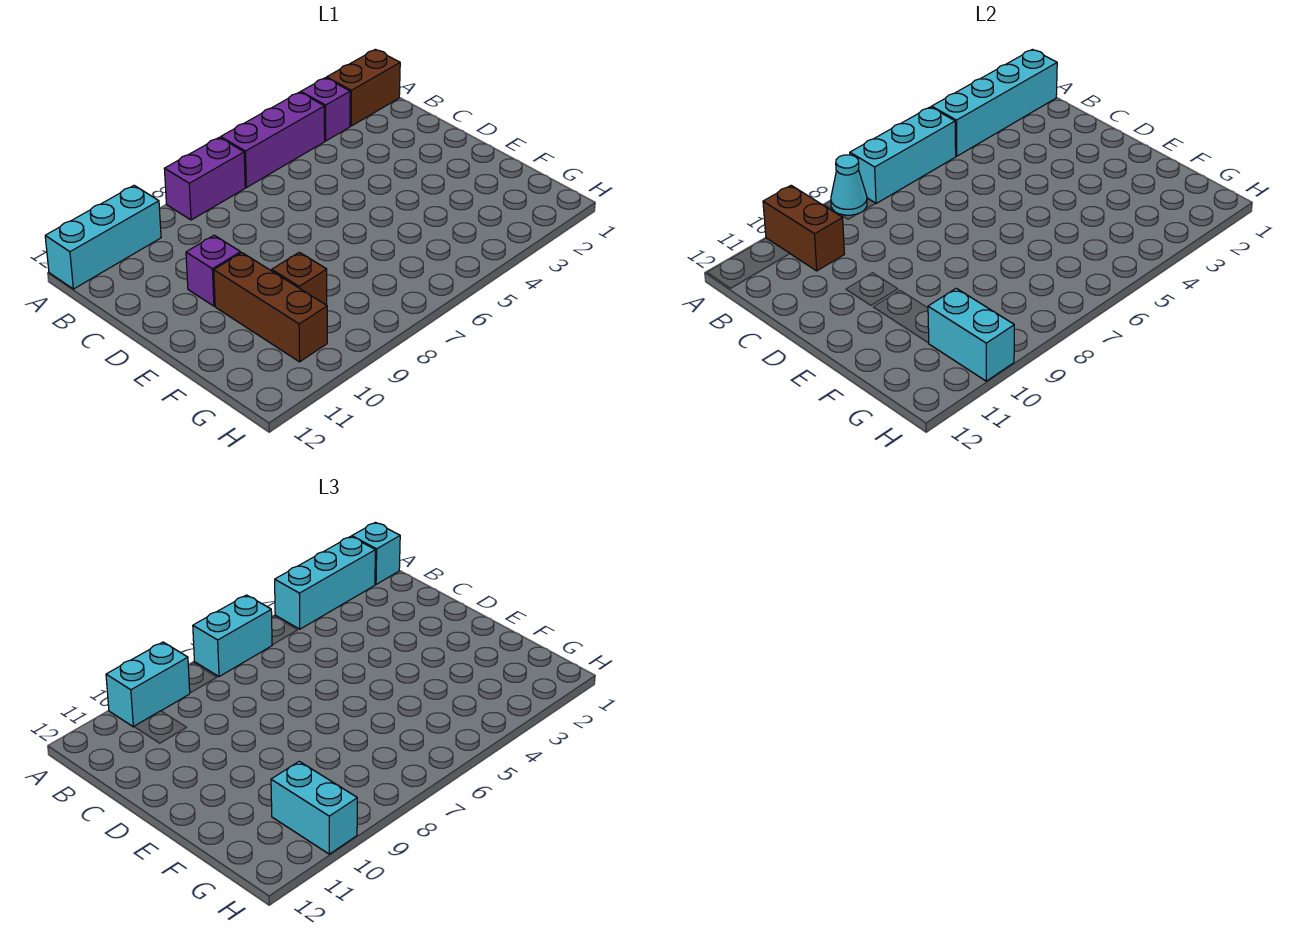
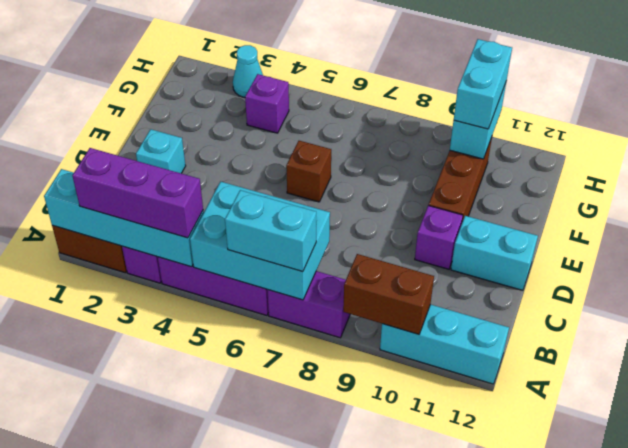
cyan brick A1 level 3 -> cyan brick D2 level 1
cyan brick A2:A4 level 3 -> purple brick A2:A4 level 3
cyan brick A5:A7 level 2 -> cyan brick A5:B7 level 2
cyan cone A8 level 2 -> cyan cone H3 level 1
cyan brick A9:A10 level 3 -> cyan brick D11:D12 level 1
brown brick A10:B10 level 2 -> brown brick A9:A10 level 2
brown brick F9 level 1 -> brown brick E6 level 1
none -> purple brick G4 level 1

